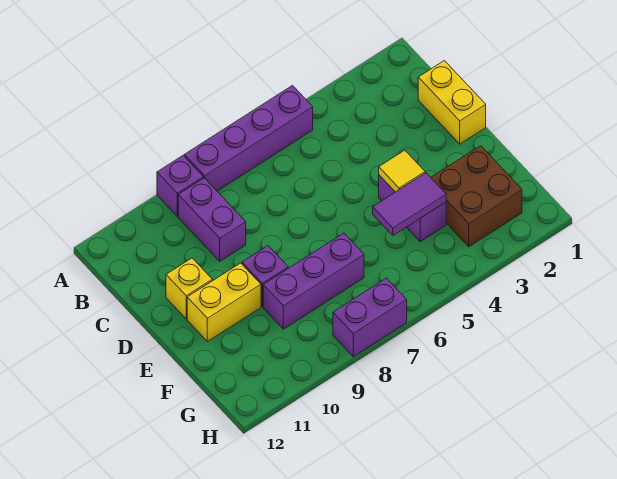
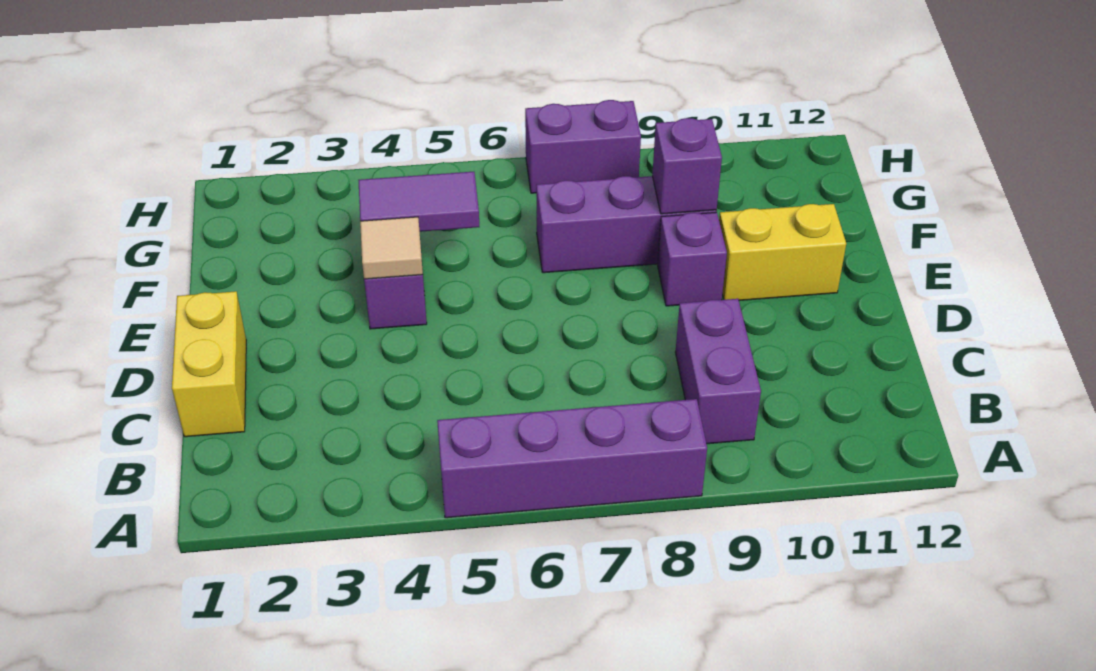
purple brick A9 level 1 -> purple brick F9 level 2
yellow brick D11 level 1 -> none
yellow tile E4 level 2 -> tan tile E4 level 2
brown brick F2:G3 level 1 -> none

